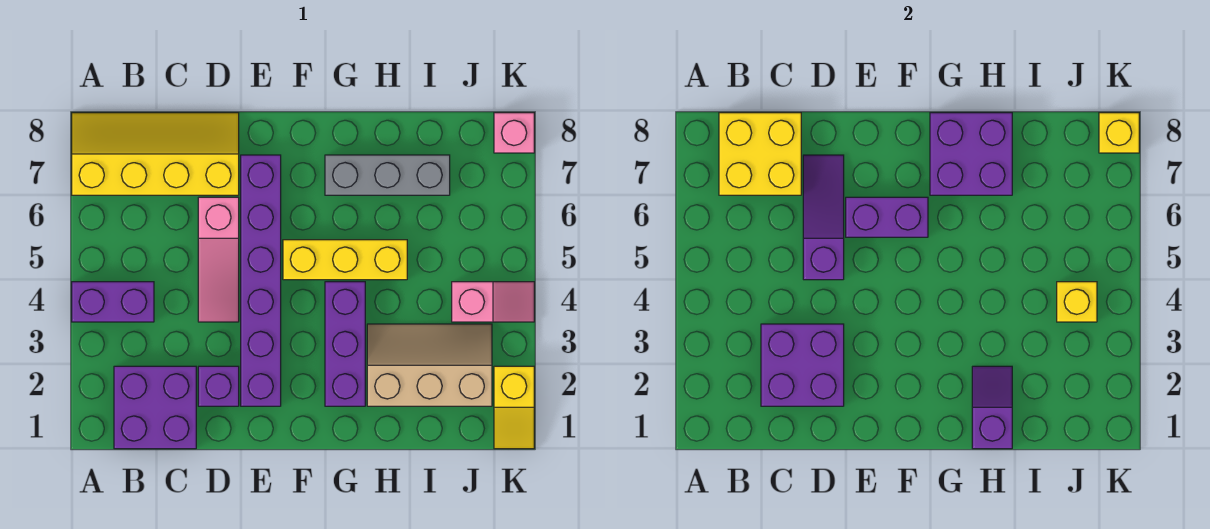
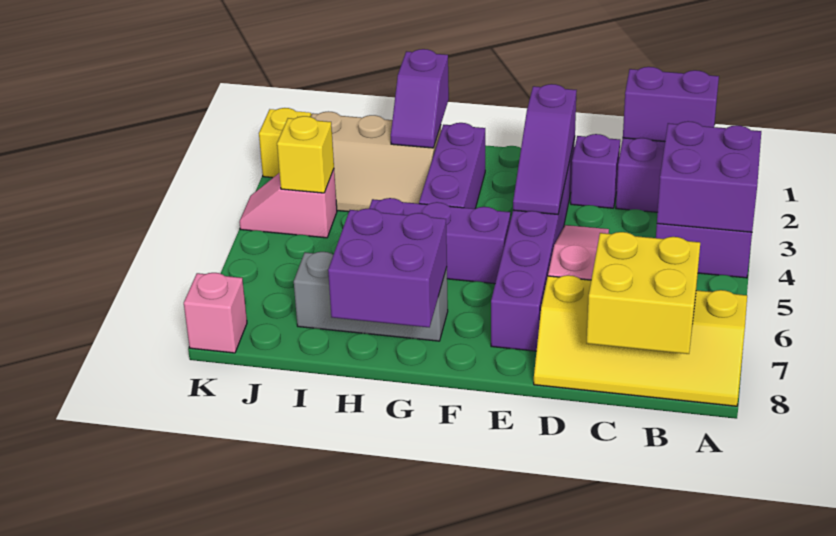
purple brick C2:D3 level 2 -> purple brick A3:B4 level 2
purple slope D5:D7 level 2 top 5 -> purple slope E2:E4 level 2 top 2
purple brick E6:F6 level 2 -> purple brick B1:C1 level 2
yellow brick F5:H5 level 1 -> purple brick F5:H5 level 1
yellow brick K8 level 2 -> none

